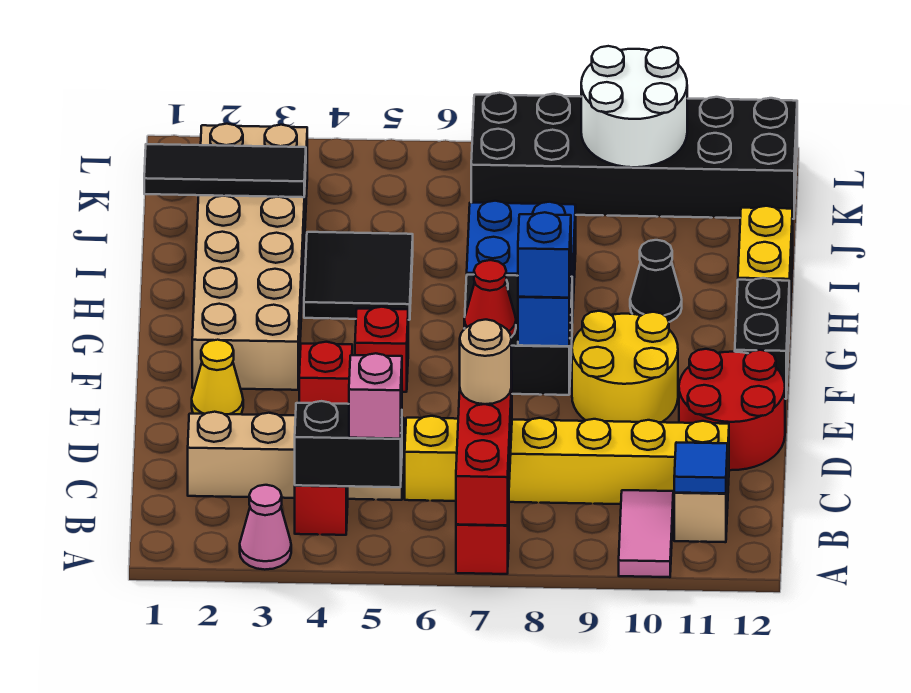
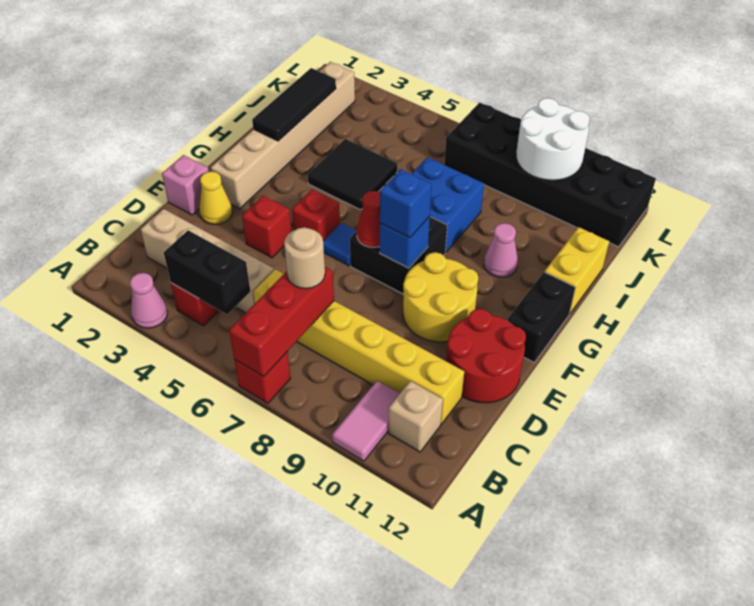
pink brick B5 level 3 -> pink brick E1 level 1
blue tile B11 level 2 -> blue tile F6 level 1
tan brick F2:K3 level 1 -> tan brick F2:K2 level 1
black cone H10 level 1 -> pink cone H10 level 1
black tile J1:J3 level 2 -> black tile H2:J2 level 2

